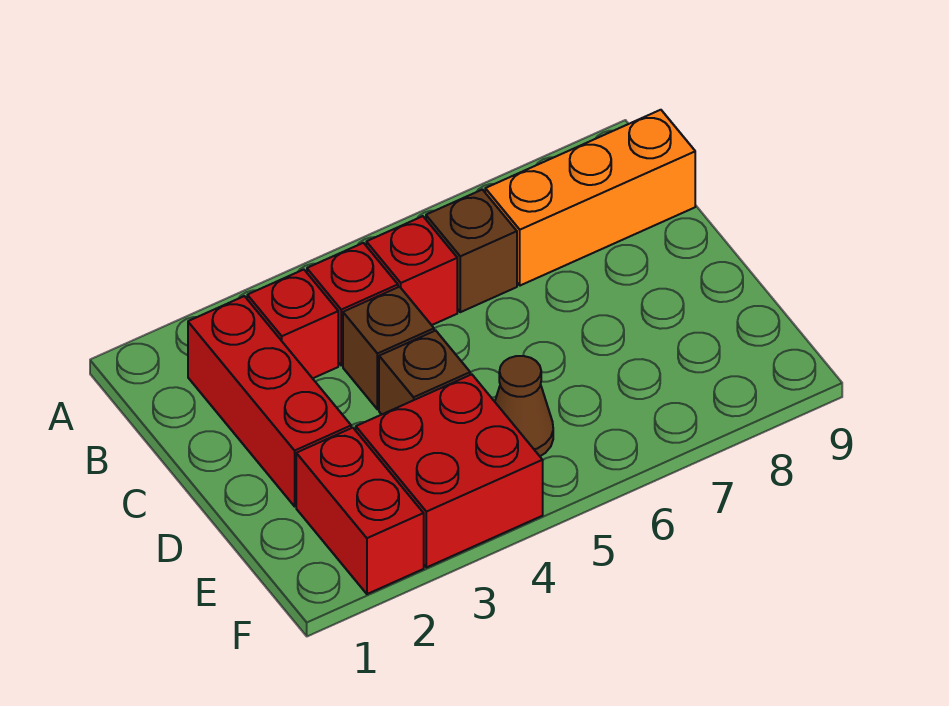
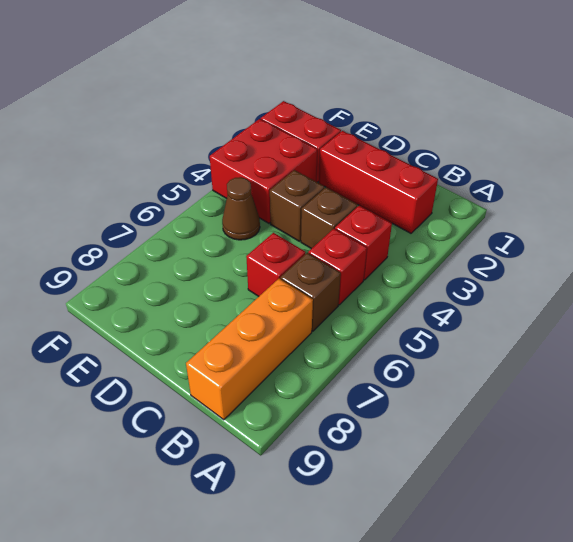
red brick B3 level 1 -> red brick C6 level 1

